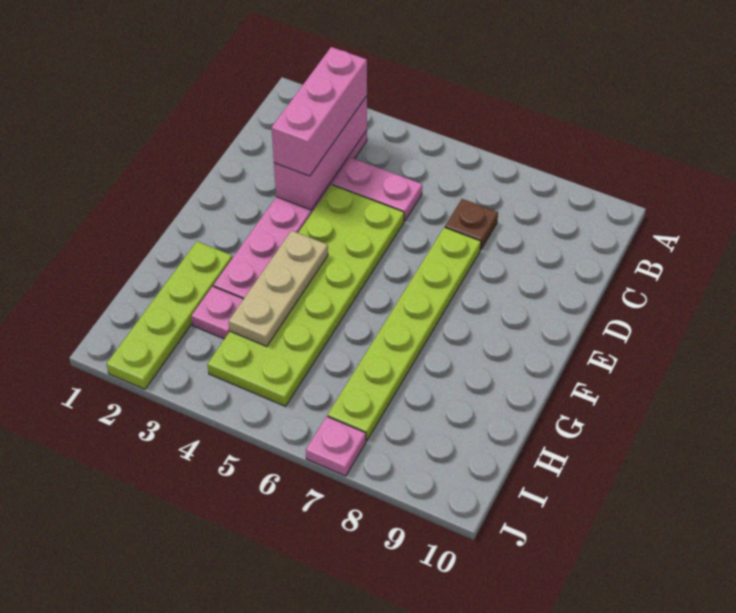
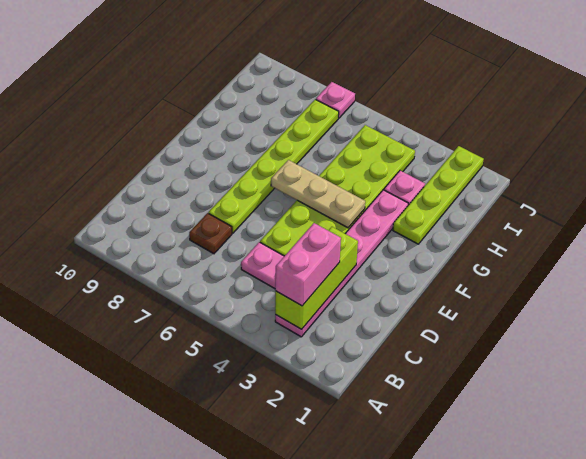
pink brick B3:D3 level 2 -> lime brick B3:D3 level 2
pink brick B3:D3 level 3 -> pink brick B3:C3 level 3
tan plate F4:H4 level 2 -> tan plate F4:F6 level 2

